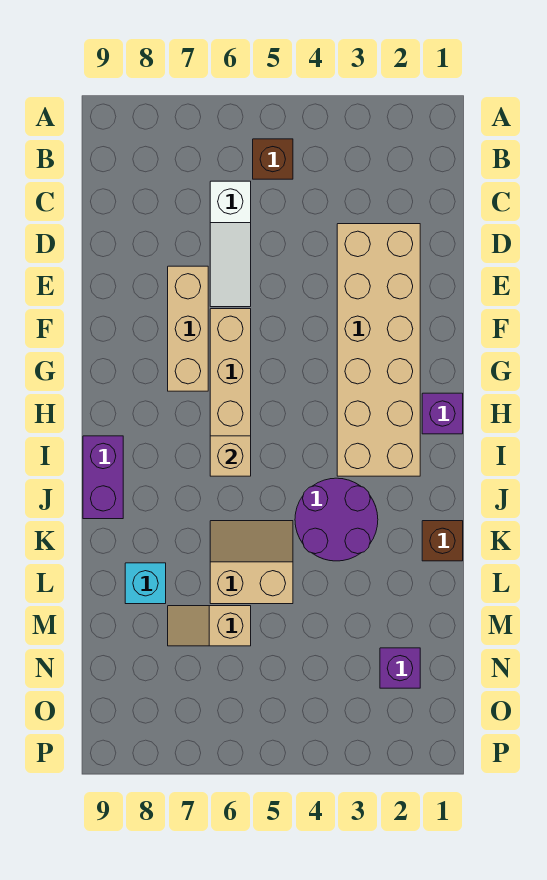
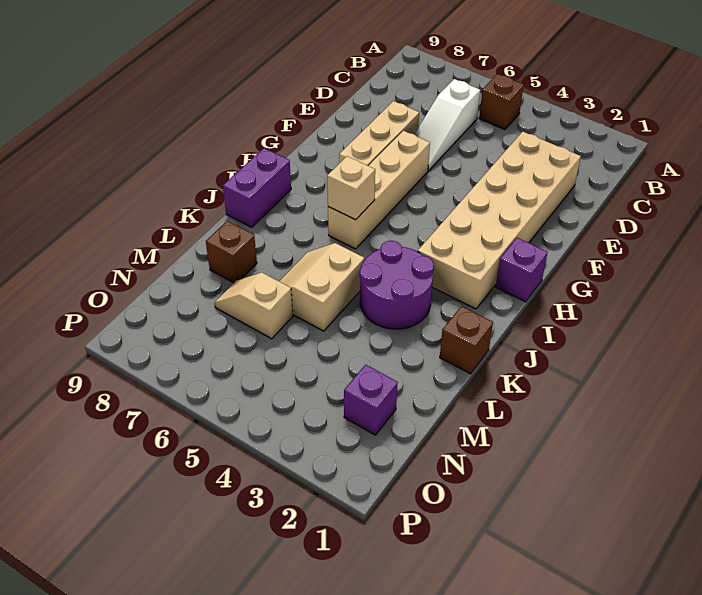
tan slope K5:L6 level 1 top L -> tan slope K5:L6 level 1 top 5
cyan brick L8 level 1 -> brown brick L8 level 1

